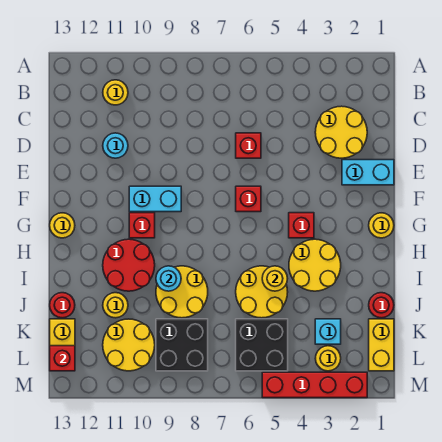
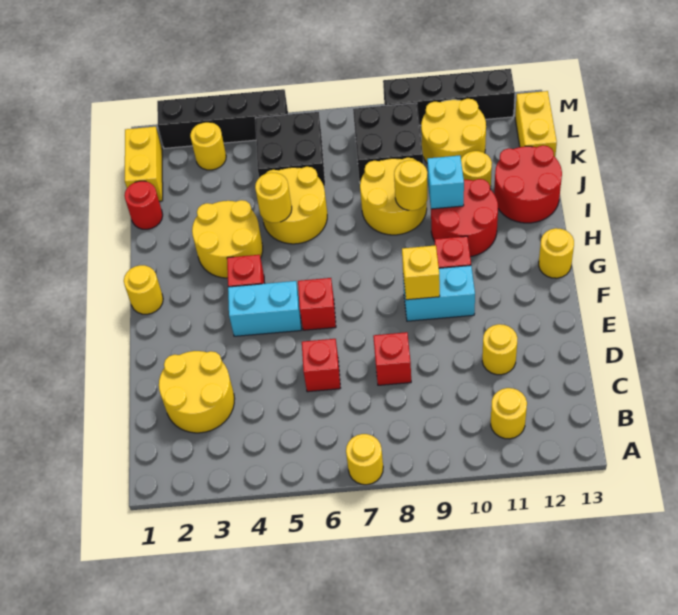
none -> yellow round brick A7 level 1
cyan round brick D11 level 1 -> yellow round brick D11 level 1
cyan brick E1:E2 level 1 -> cyan brick F4:F5 level 1
none -> yellow brick F9 level 2
cyan round brick I9 level 2 -> yellow round brick I9 level 2
red round brick J13 level 1 -> red round brick I12:J13 level 1
cyan brick K3 level 1 -> cyan brick I10 level 2
red brick L13 level 2 -> red brick D8 level 1
red brick M2:M5 level 1 -> black brick M2:M5 level 1
none -> black brick M9:M12 level 1

